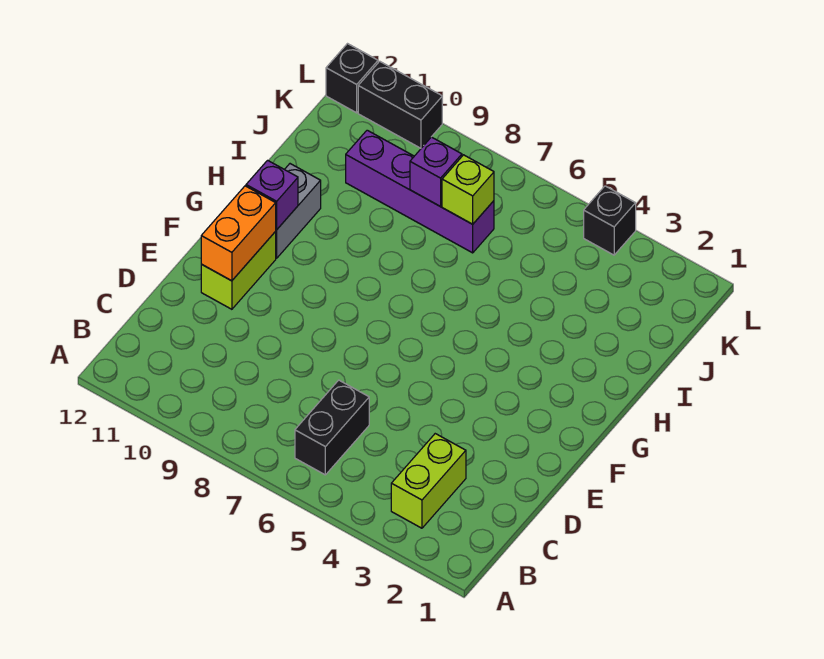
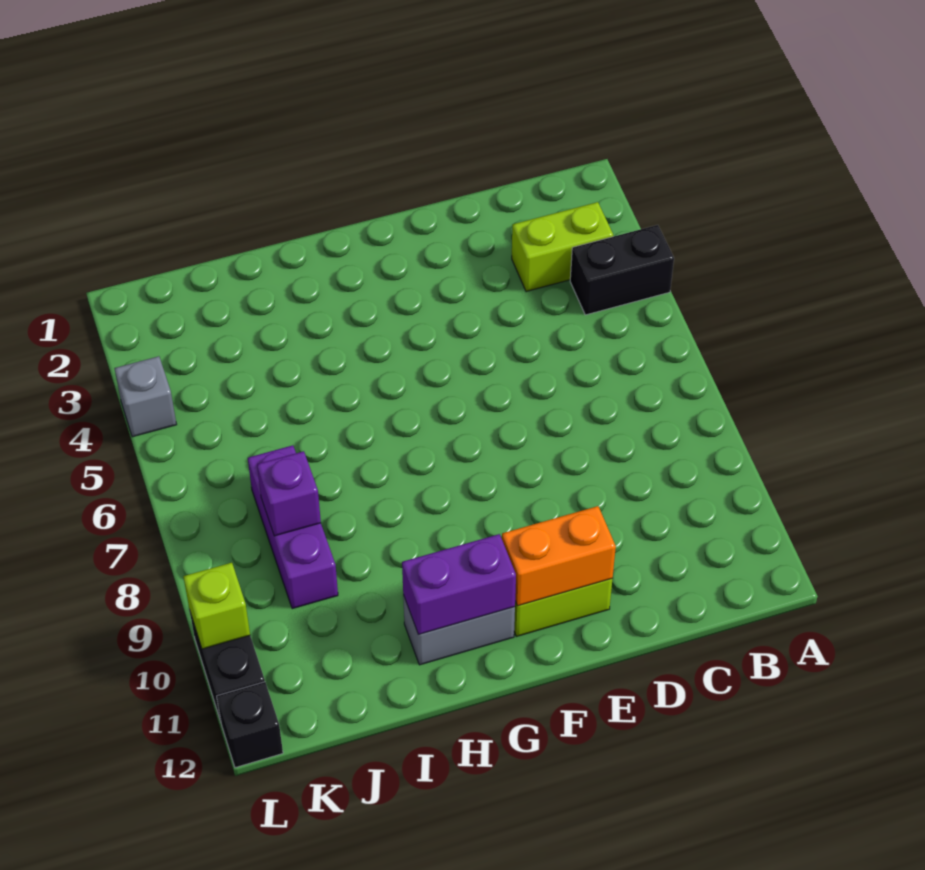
black brick B6:C6 level 1 -> black brick A4:B4 level 1
purple brick G11 level 2 -> purple brick G11:H11 level 2
purple brick J7:J10 level 1 -> purple brick J7:J9 level 1
lime brick J7 level 2 -> lime brick L10 level 2
black brick L4 level 1 -> grey brick L4 level 1

